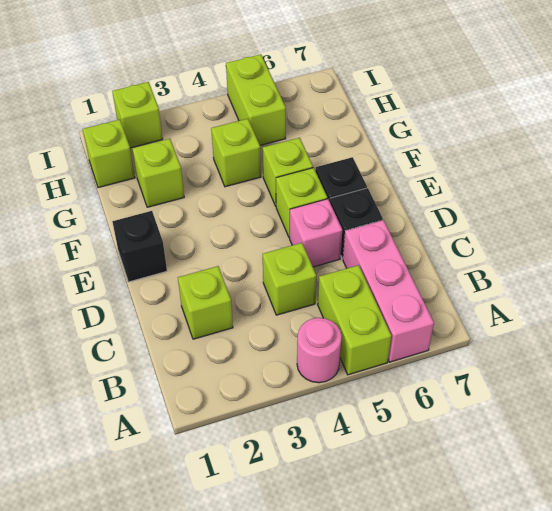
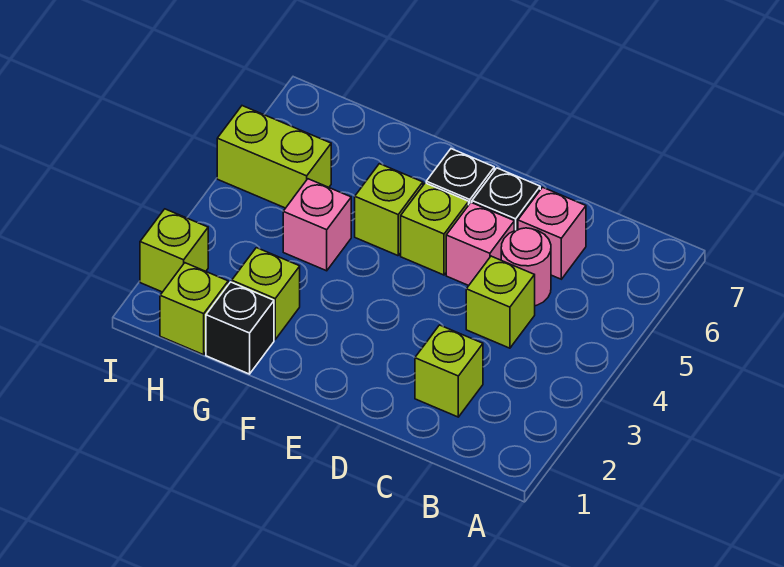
pink round brick A4 level 1 -> pink round brick C5 level 1
lime brick A5:B5 level 1 -> none
pink brick A6:C6 level 1 -> pink brick C6 level 1
black brick E1 level 1 -> black brick G1 level 1
lime brick G4 level 1 -> pink brick G4 level 1

